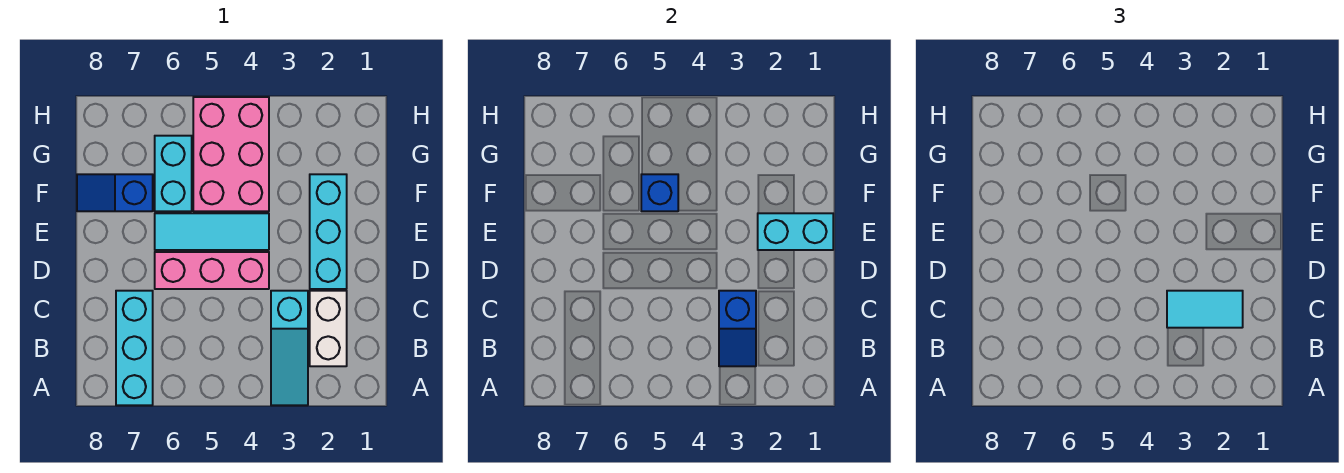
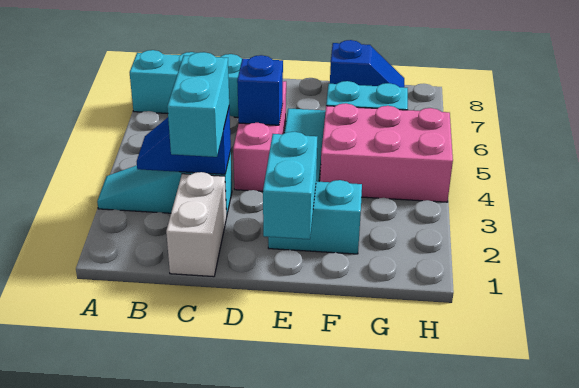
white brick B2:C2 level 1 -> white brick C1:C2 level 1
cyan tile C2:C3 level 3 -> cyan brick C2:C3 level 3
cyan brick D2:F2 level 1 -> cyan brick E2:F2 level 1
blue brick F5 level 2 -> blue brick D5 level 2
blue slope F7:F8 level 1 top 7 -> blue slope F8:G8 level 1 top F

